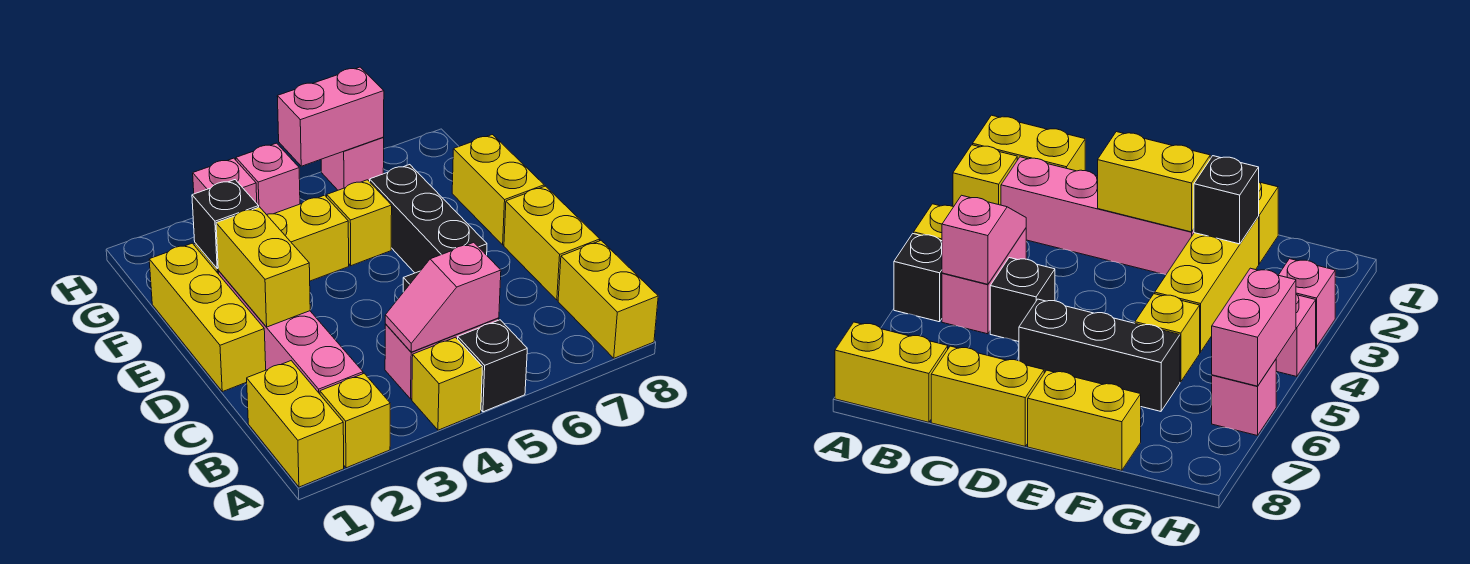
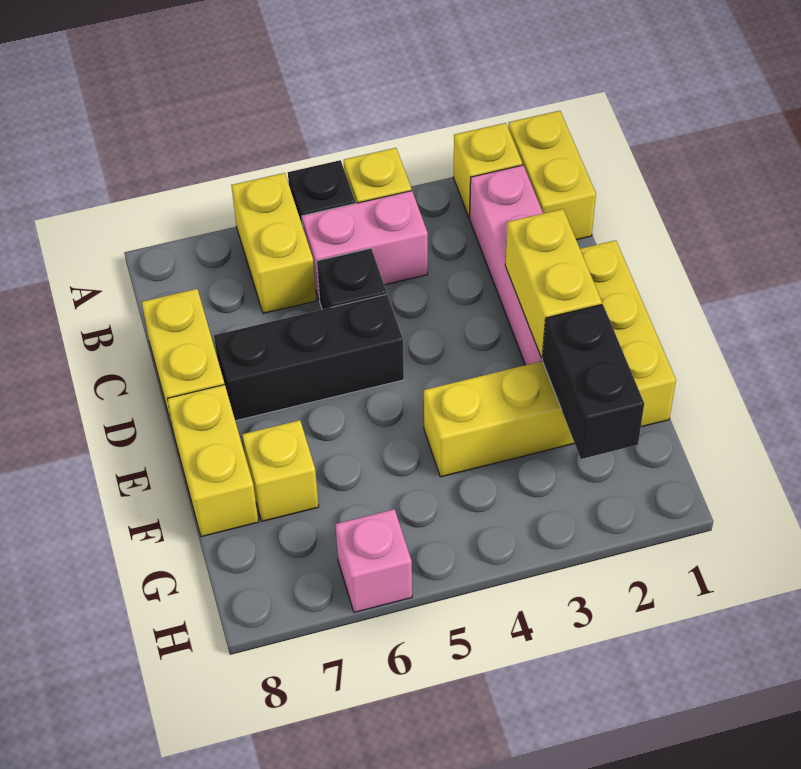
yellow brick A8:B8 level 1 -> yellow brick A6:B6 level 1
pink slope B4:B5 level 2 top 5 -> none
black brick D6:F6 level 1 -> black brick D5:D7 level 1
black brick F2 level 2 -> black brick F2:G2 level 2
yellow brick F5 level 1 -> yellow brick F7 level 1
pink brick H3 level 1 -> none
pink brick H4 level 1 -> none
pink brick H5:H6 level 2 -> none

